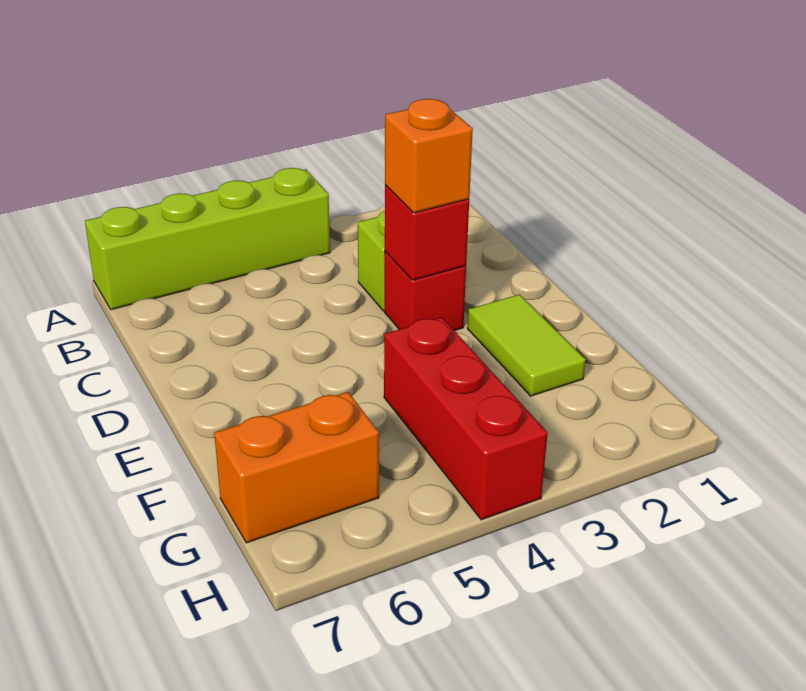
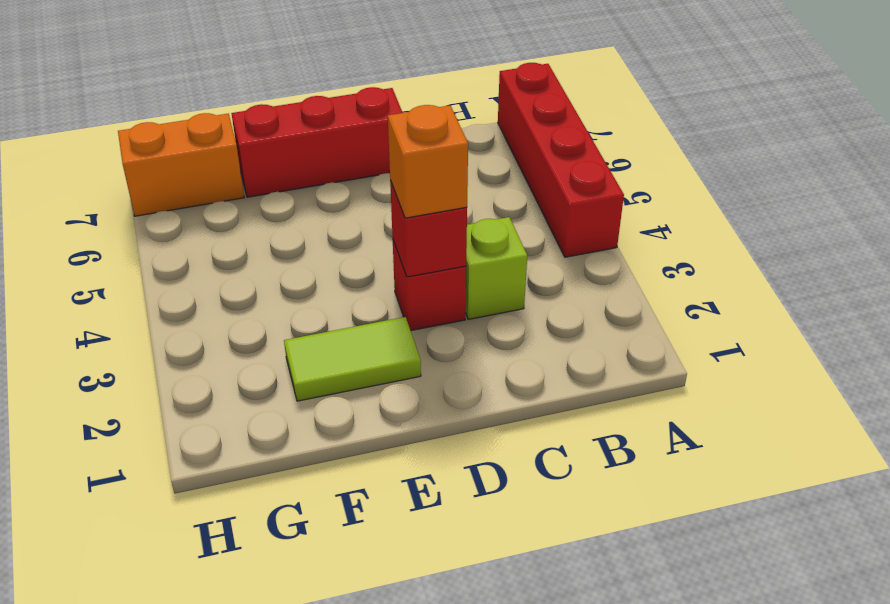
lime brick A4:A7 level 1 -> red brick A4:A7 level 1
red brick F4:H4 level 1 -> red brick D7:F7 level 1
orange brick G6:G7 level 1 -> orange brick G7:H7 level 1

